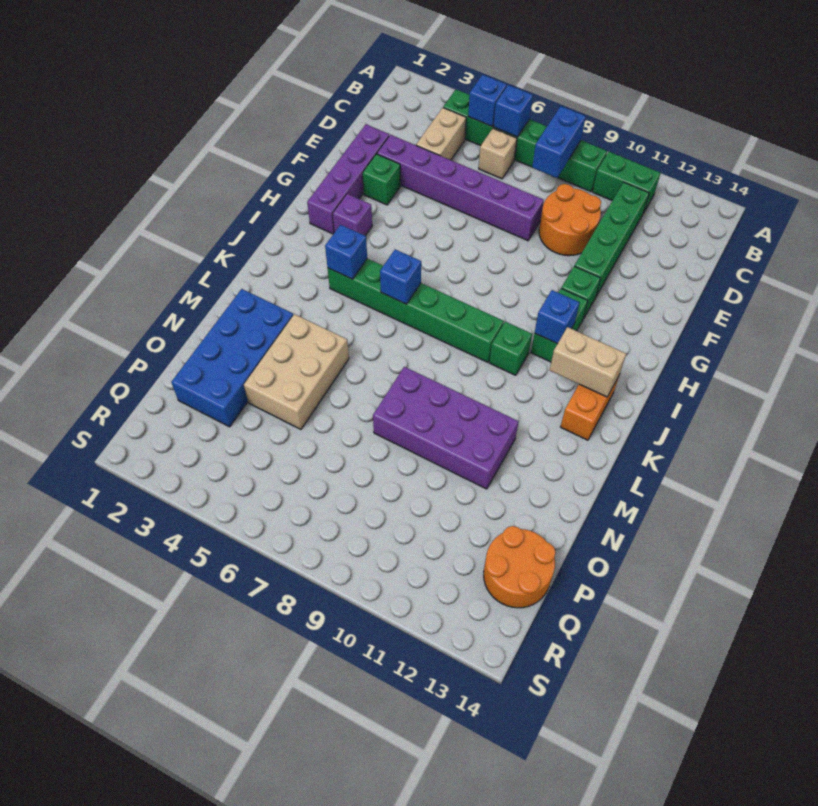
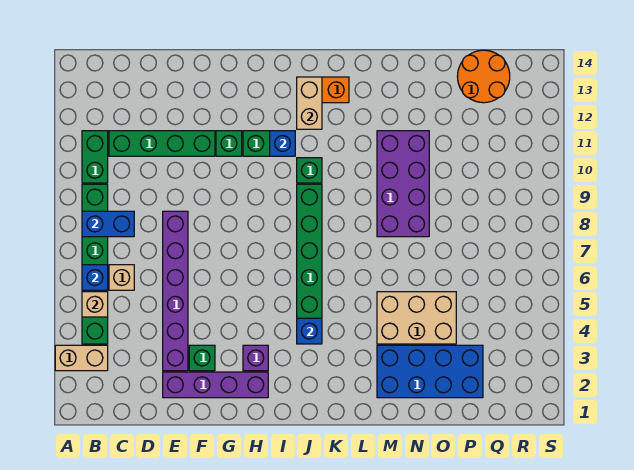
blue brick B5 level 2 -> tan brick B5 level 2
tan brick C4:D4 level 1 -> tan brick A3:B3 level 1
orange round brick D9:E10 level 1 -> none
blue brick J6 level 2 -> none

